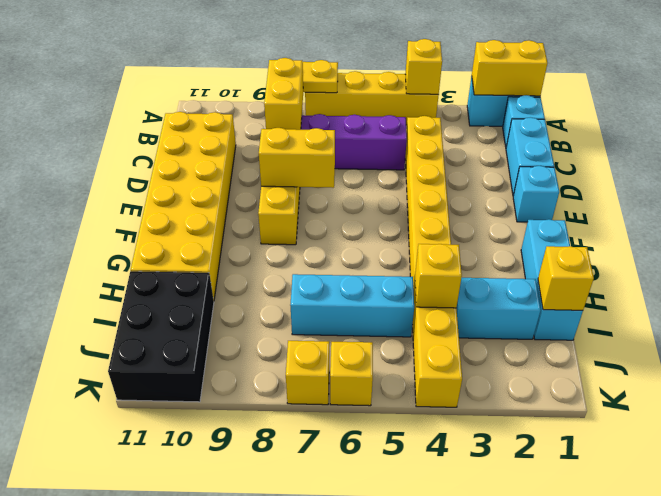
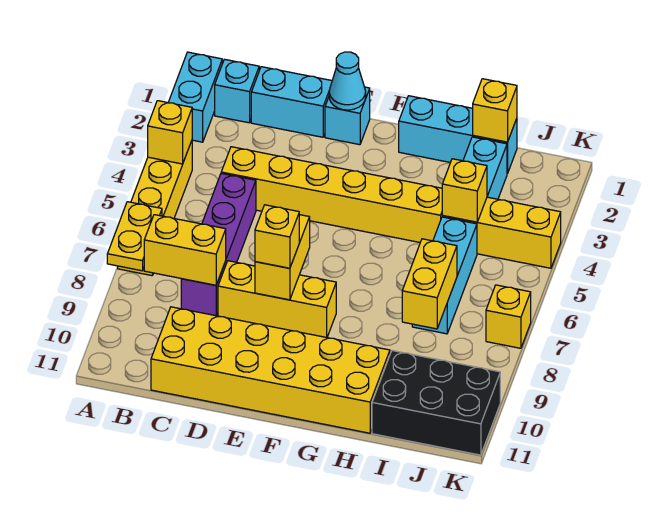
yellow brick A1:A2 level 2 -> yellow brick I7:I8 level 2
none -> cyan cone E1 level 2
yellow brick K6 level 1 -> yellow brick E8 level 3

